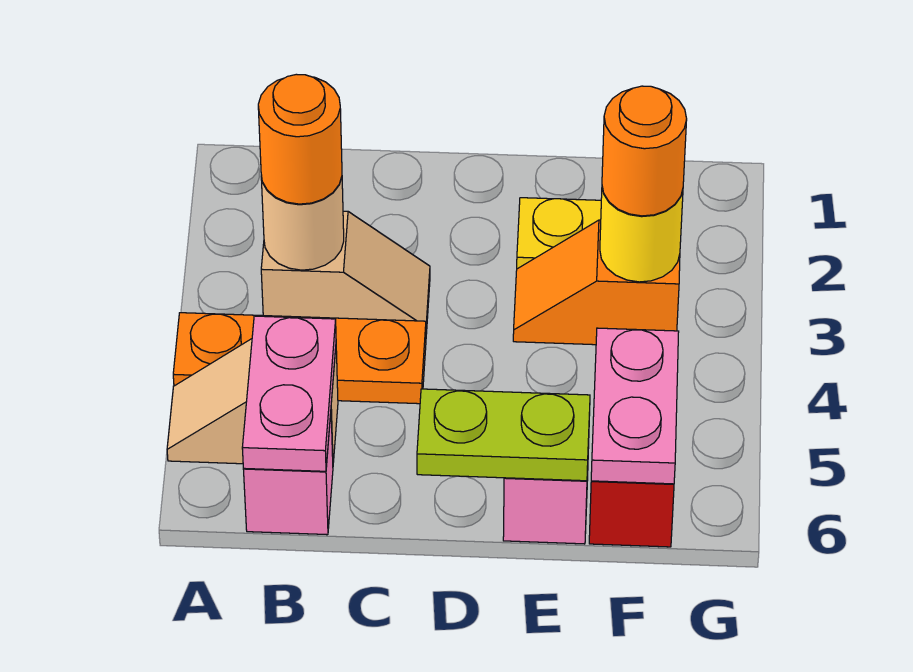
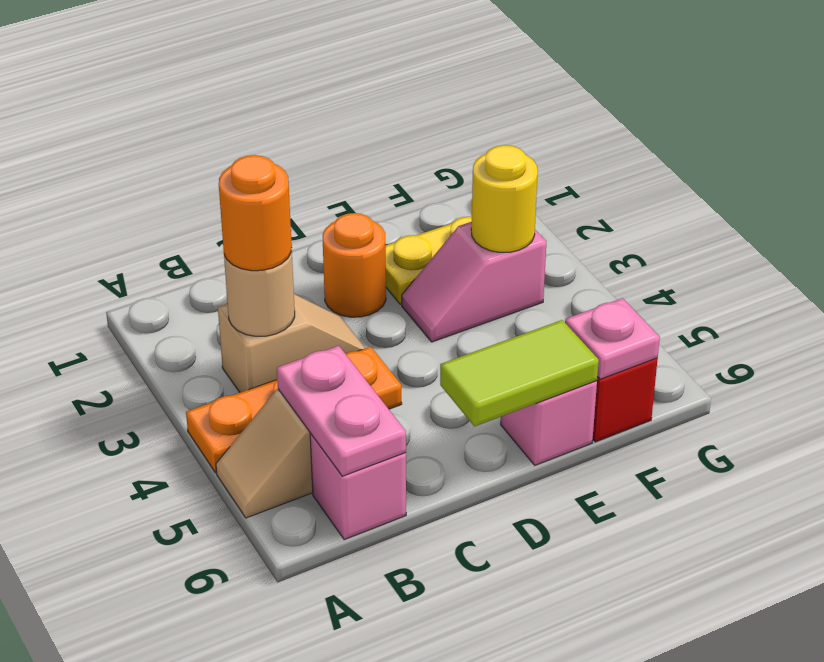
lime plate D6:E6 level 2 -> lime tile D6:E6 level 2
orange slope E3:F3 level 1 top F -> pink slope E3:F3 level 1 top F
orange round brick F3 level 3 -> orange round brick D2 level 1
pink plate F5:F6 level 2 -> pink plate F6 level 2

